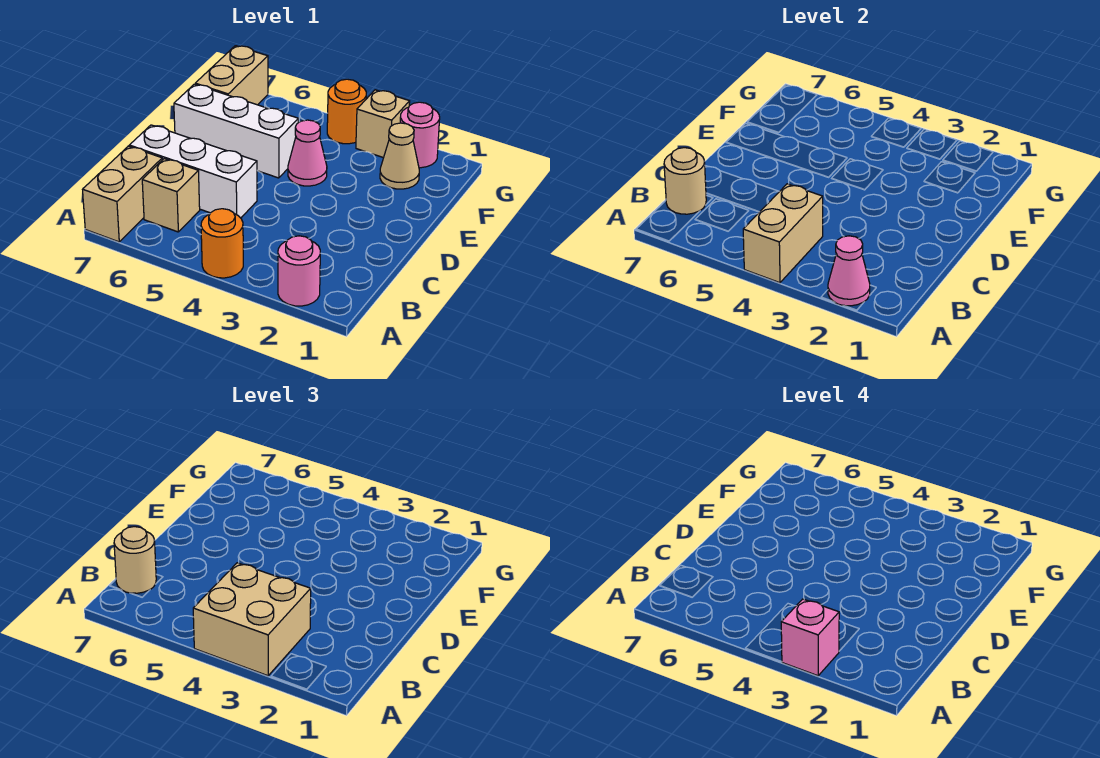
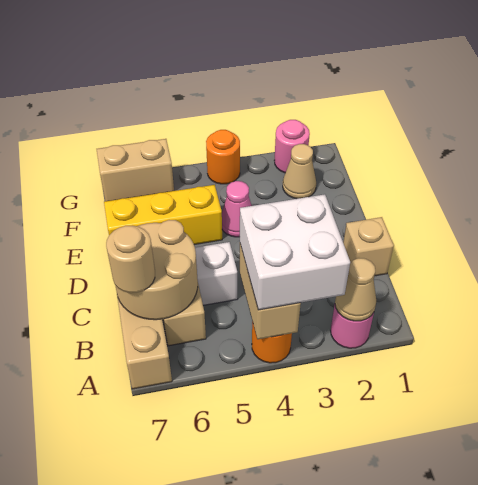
pink cone A2 level 2 -> tan cone A2 level 2
tan brick A3:B4 level 3 -> white brick A3:B4 level 3
pink brick A3 level 4 -> none
tan round brick B7 level 2 -> tan round brick B6:C7 level 2
white brick E5:E7 level 1 -> yellow brick E5:E7 level 1
tan brick F7:G7 level 1 -> tan brick G6:G7 level 1
tan brick G3 level 1 -> tan brick C1 level 1

